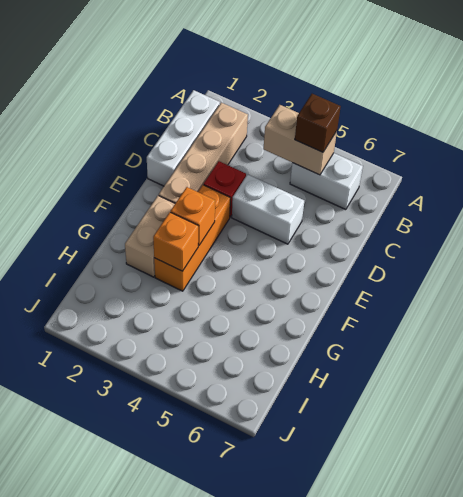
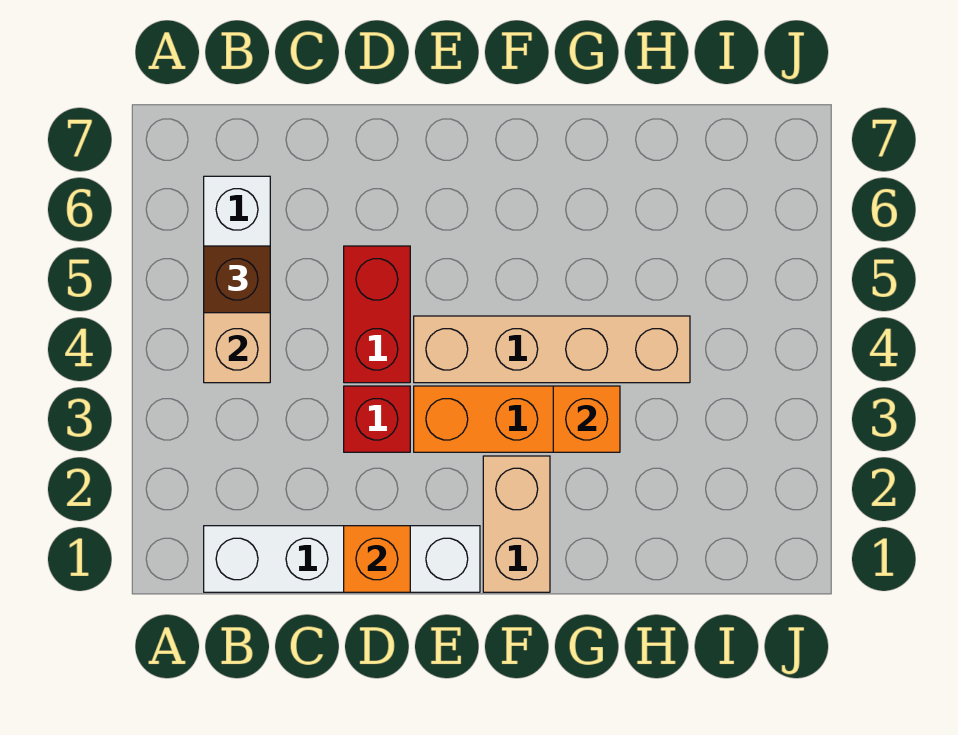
white brick B1:D1 level 1 -> white brick B1:E1 level 1
tan brick B2:E2 level 1 -> tan brick E4:H4 level 1
white brick D4:D5 level 1 -> red brick D4:D5 level 1
tan brick F2:G2 level 1 -> tan brick F1:F2 level 1
orange brick F3 level 2 -> orange brick D1 level 2

